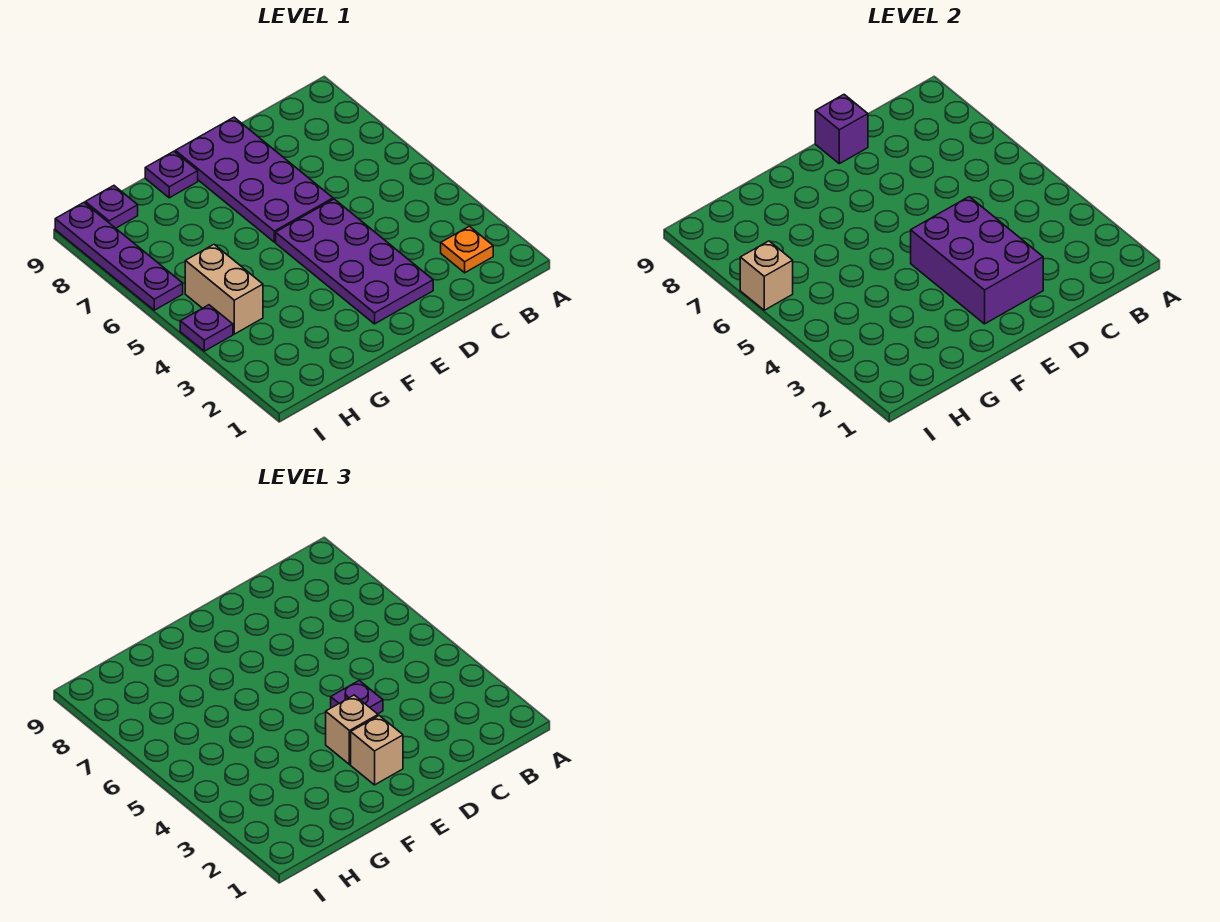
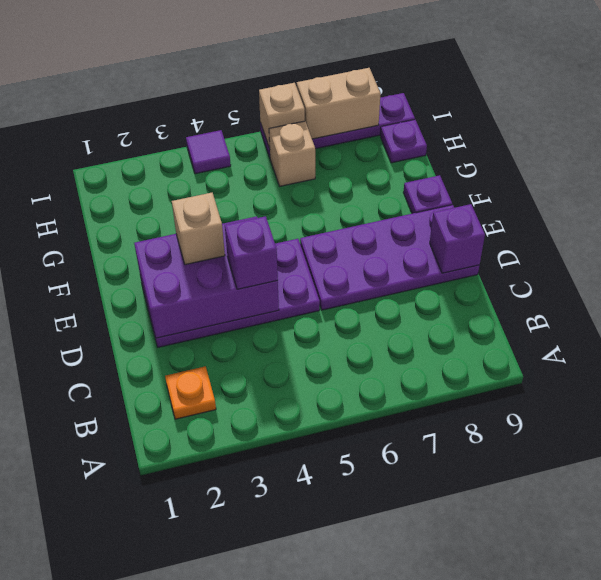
purple plate D4 level 3 -> purple brick D4 level 3
tan brick E2 level 3 -> tan brick H6 level 1
tan brick H4:H5 level 1 -> tan brick I7:I8 level 2
purple plate I4 level 1 -> purple tile I4 level 1

